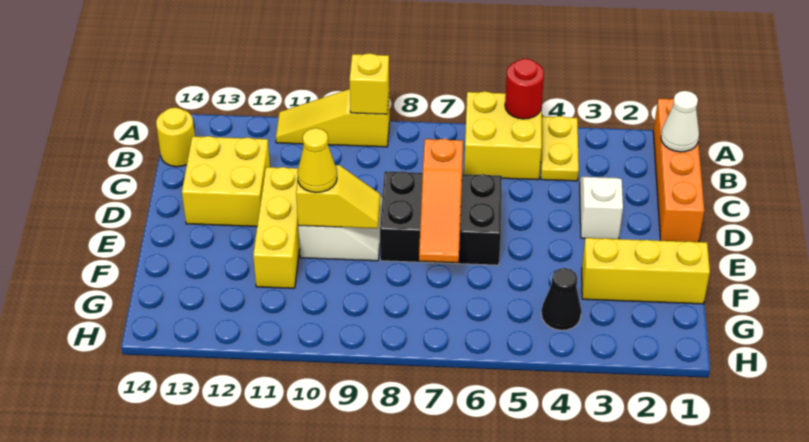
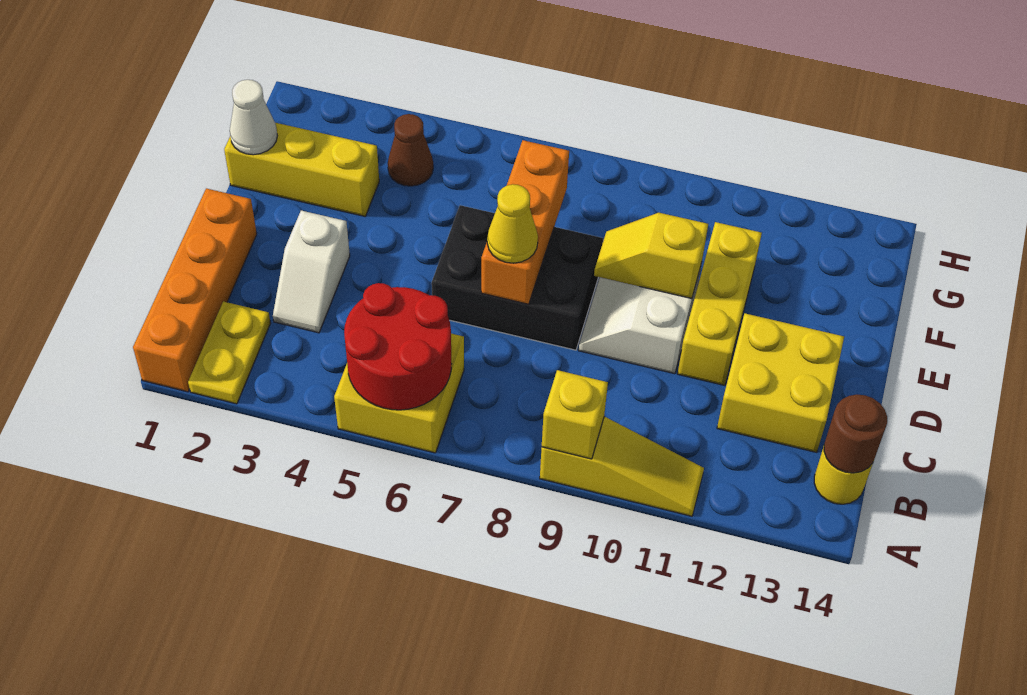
yellow plate A4:B4 level 1 -> yellow plate A2:B2 level 1
red round brick A5 level 2 -> red round brick A5:B6 level 2
white cone B1 level 2 -> white cone F1 level 2
none -> brown round brick B14 level 2
orange slope D7:F7 level 2 top D -> orange brick D7:F7 level 2
yellow cone E10 level 3 -> yellow cone D7 level 3
black cone G4 level 1 -> brown cone G4 level 1

